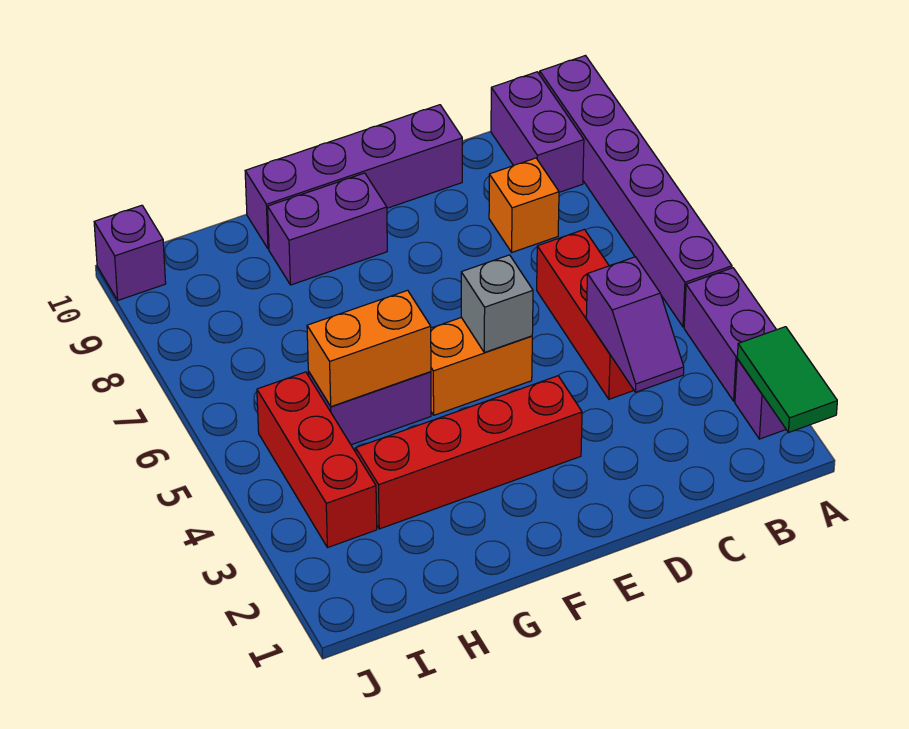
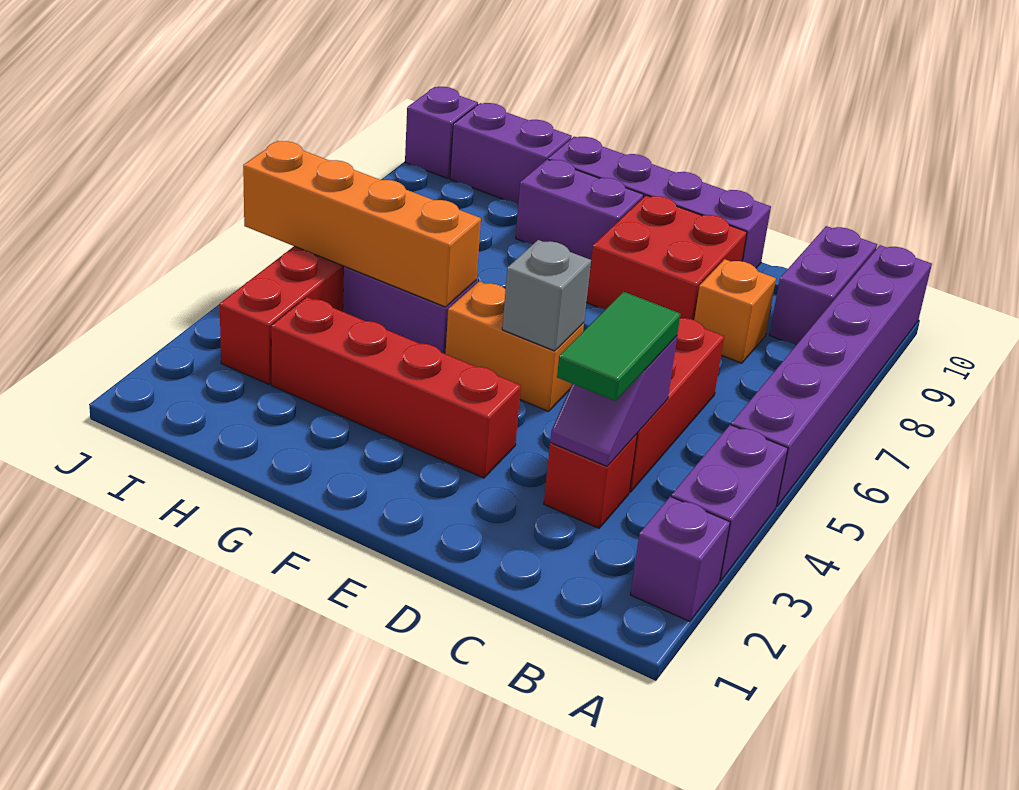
green tile A1:A2 level 2 -> green tile C3:C4 level 3
none -> red brick C3 level 1
none -> red brick D8:E9 level 1
orange brick G5:H5 level 2 -> orange brick G5:J5 level 2
none -> purple brick H10:I10 level 1

